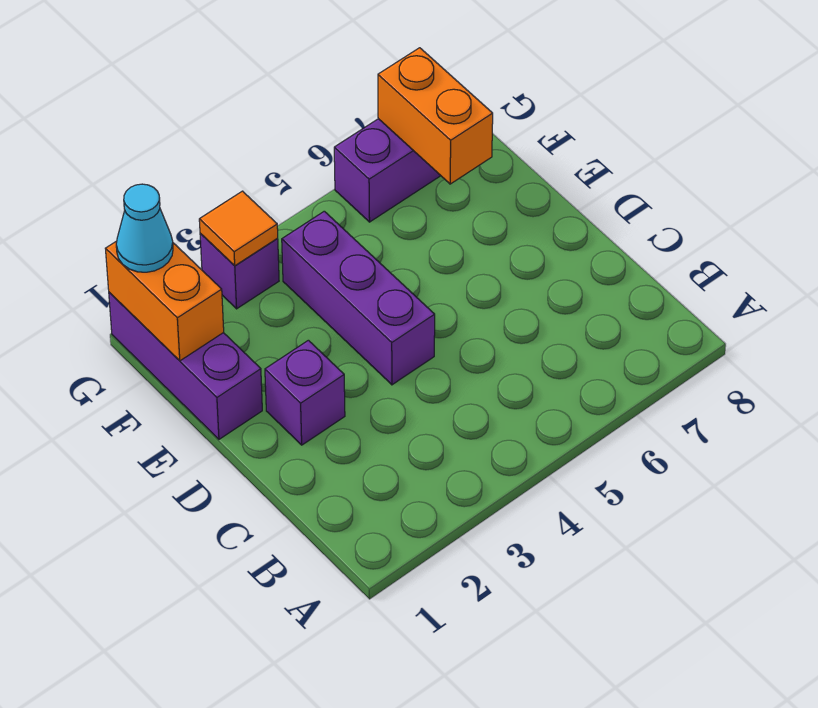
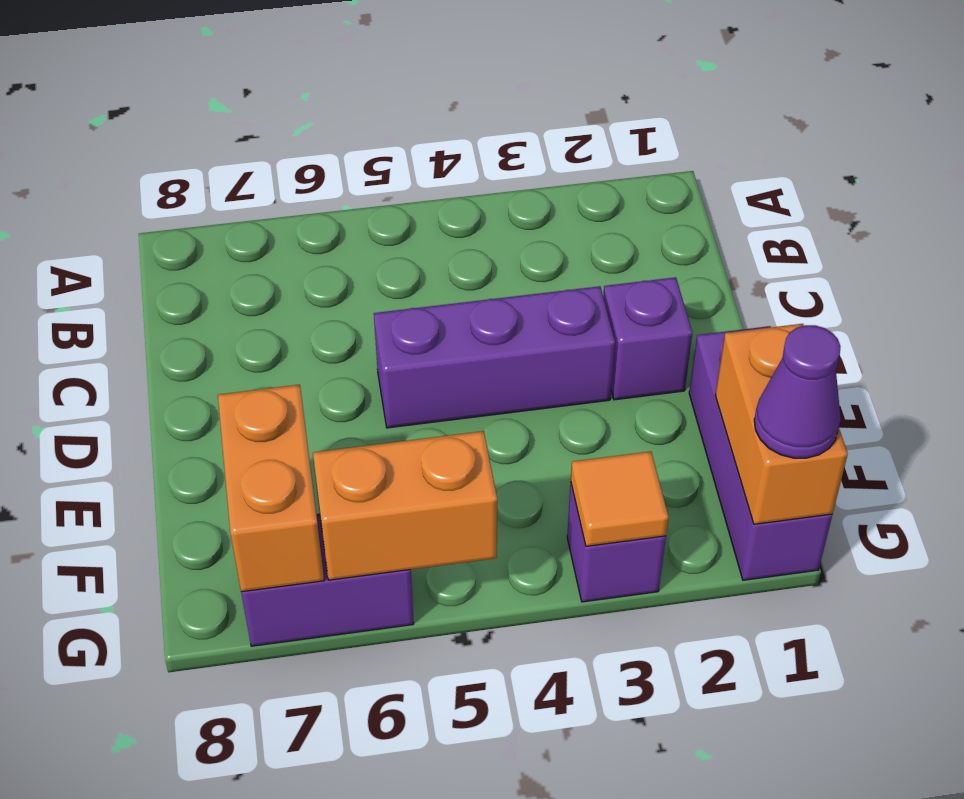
purple brick D4:F4 level 1 -> purple brick D3:D5 level 1
cyan cone G1 level 3 -> purple cone G1 level 3
none -> orange brick G5:G6 level 2

